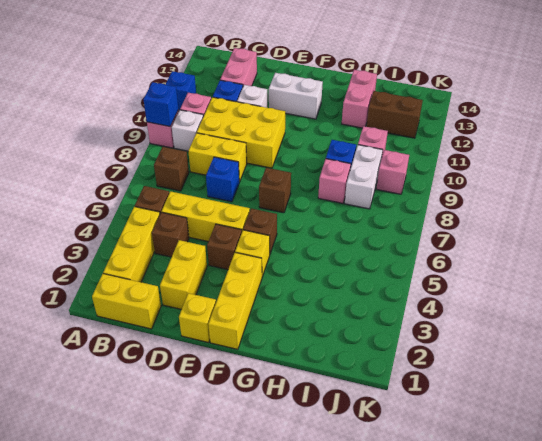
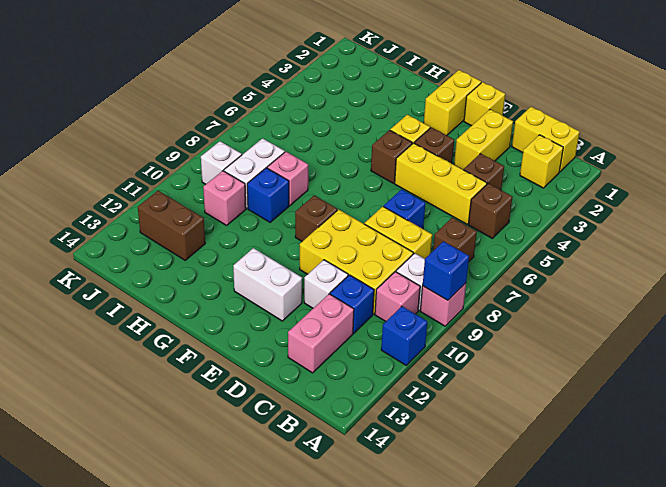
yellow brick B2:B4 level 1 -> yellow brick B2 level 1
yellow brick F1:F3 level 1 -> yellow brick F1:F2 level 1
brown brick F7 level 1 -> brown brick F9 level 1
pink brick H12:H13 level 1 -> none
pink brick J9 level 1 -> white brick J9 level 1

